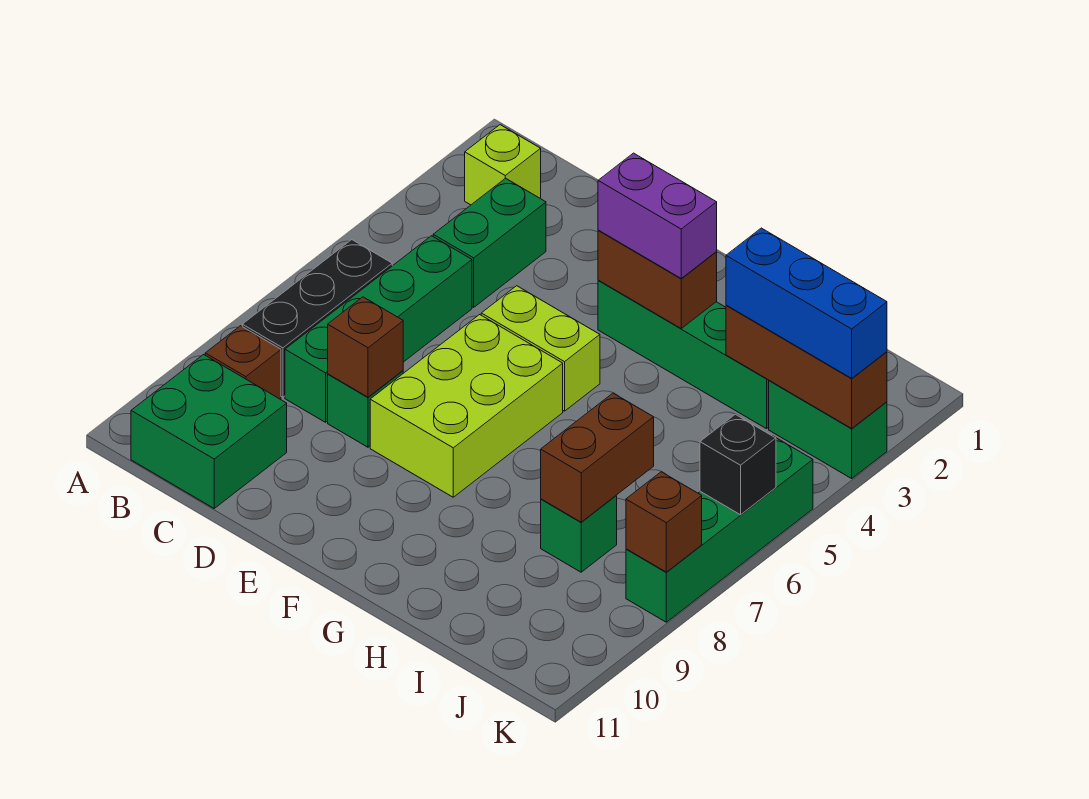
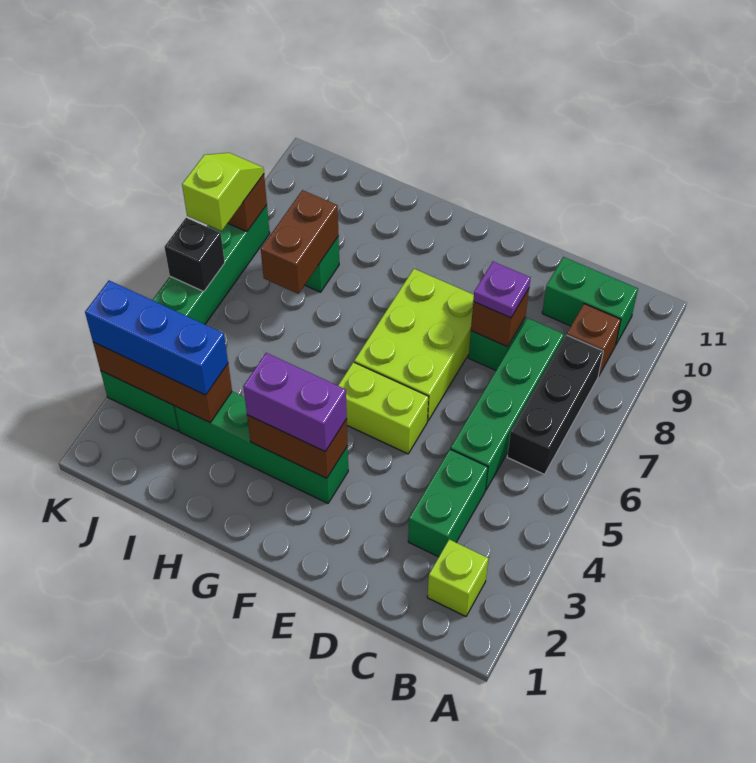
green brick B10:C11 level 1 -> green brick B10:C10 level 1
none -> purple plate D8 level 3
none -> lime slope K7:K8 level 3 top 7

